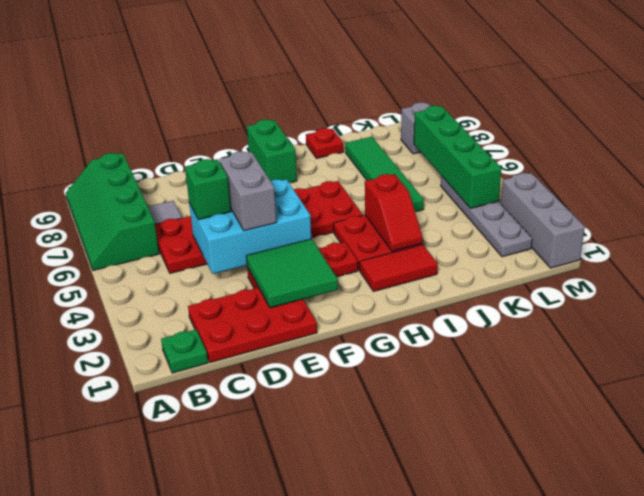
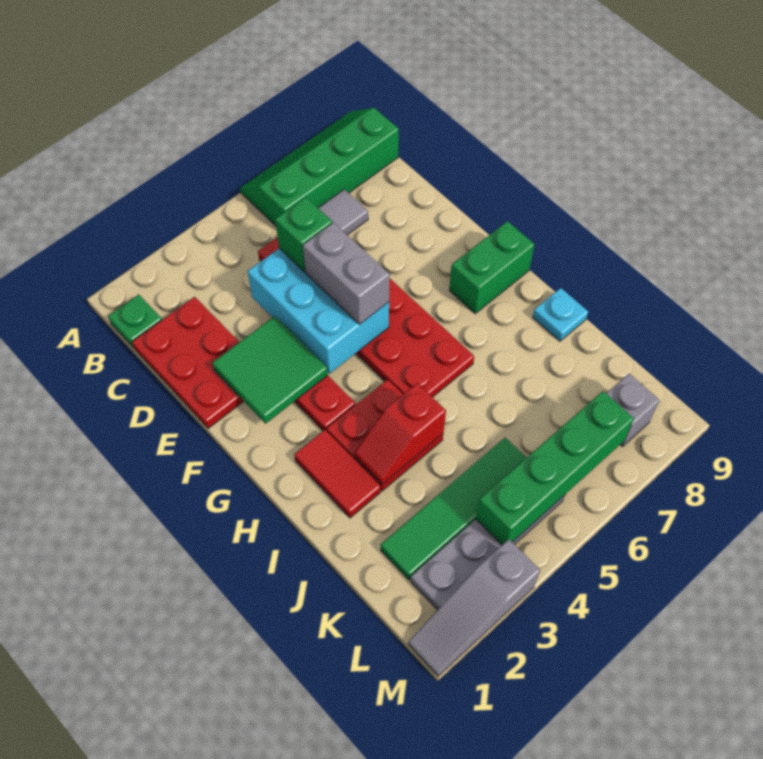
grey brick E4:E5 level 3 -> grey brick E5:F5 level 3
red plate I9 level 1 -> cyan plate I9 level 1
green tile J5:J8 level 1 -> green tile K2:K5 level 1
grey brick M1:M3 level 1 -> grey slope M1:M3 level 1 top 3

